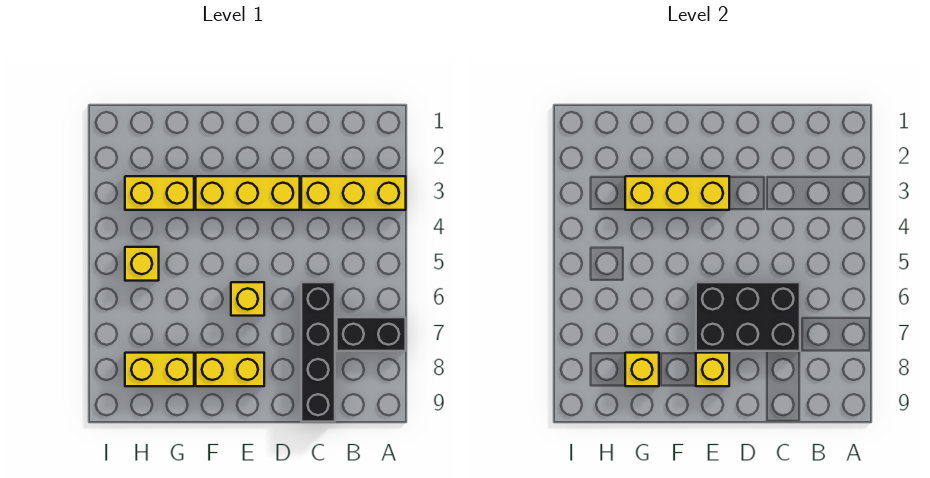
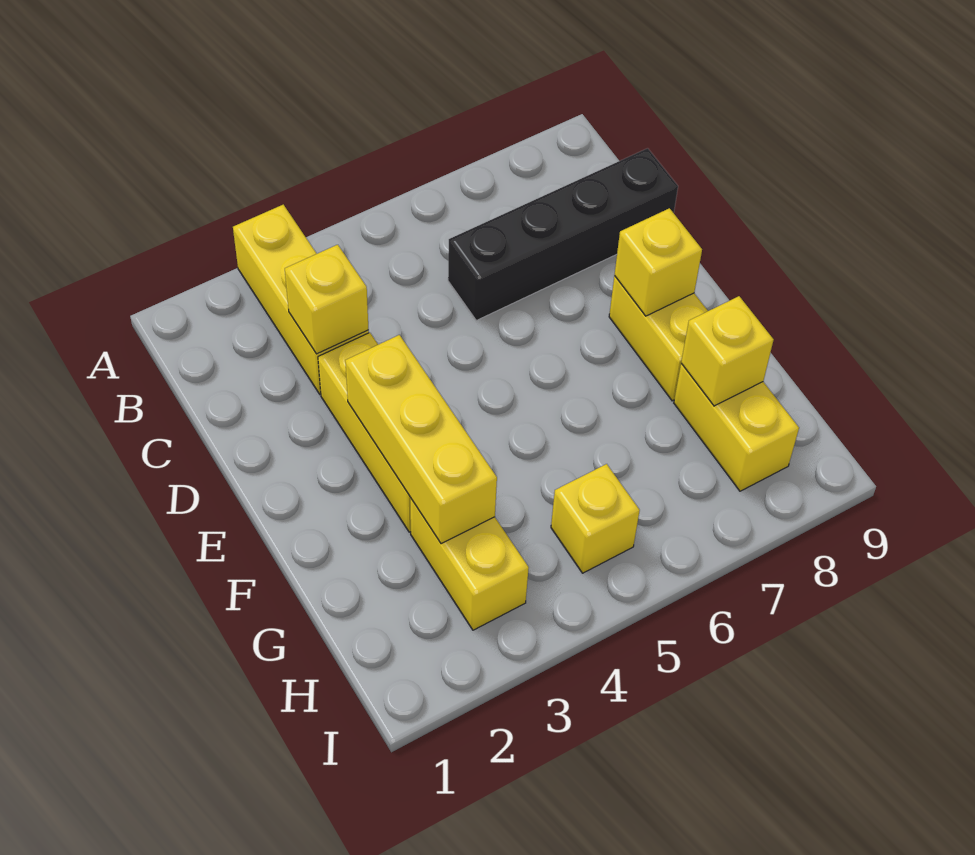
black brick A7:B7 level 1 -> none
black brick C6:E7 level 2 -> none
yellow brick E6 level 1 -> yellow brick C3 level 2

